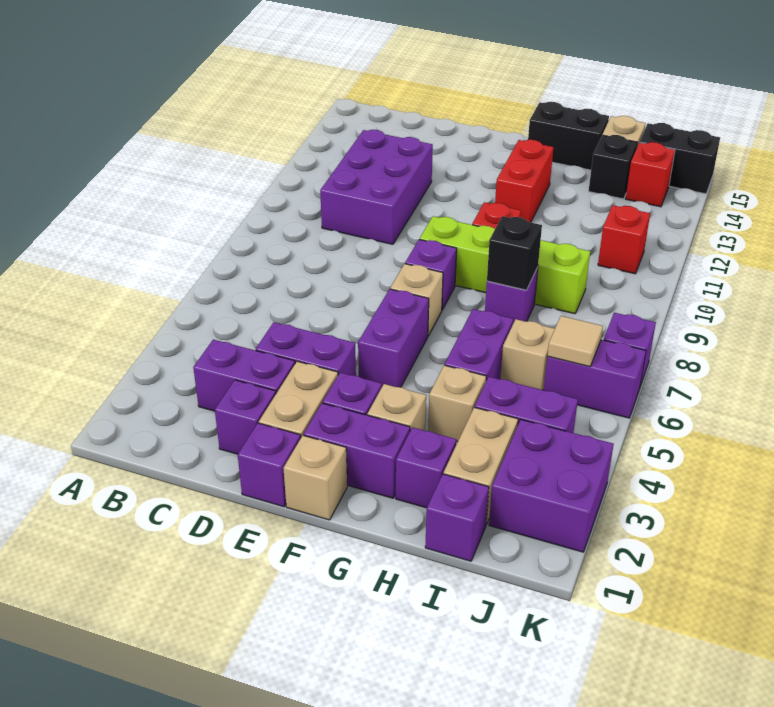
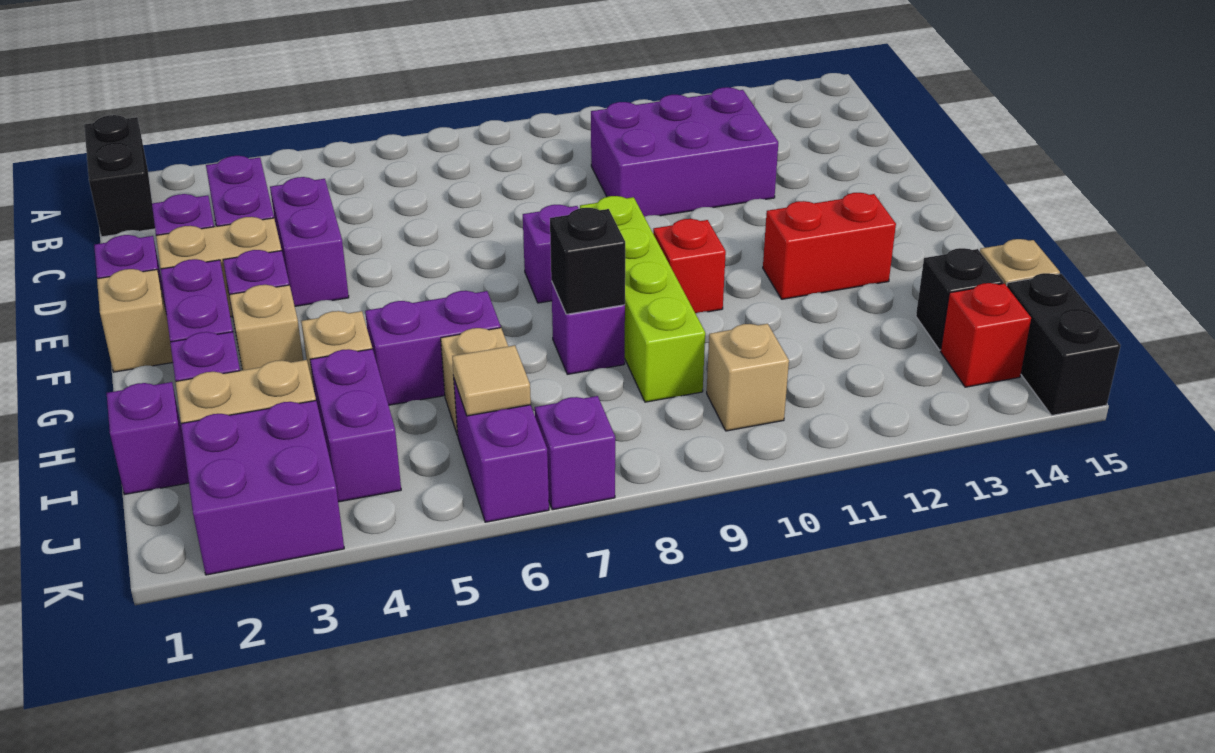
purple brick F5:F6 level 1 -> none
tan brick F7 level 1 -> tan brick J10 level 1
black brick G15:H15 level 1 -> black brick A1:B1 level 1
red brick J11 level 1 -> none

